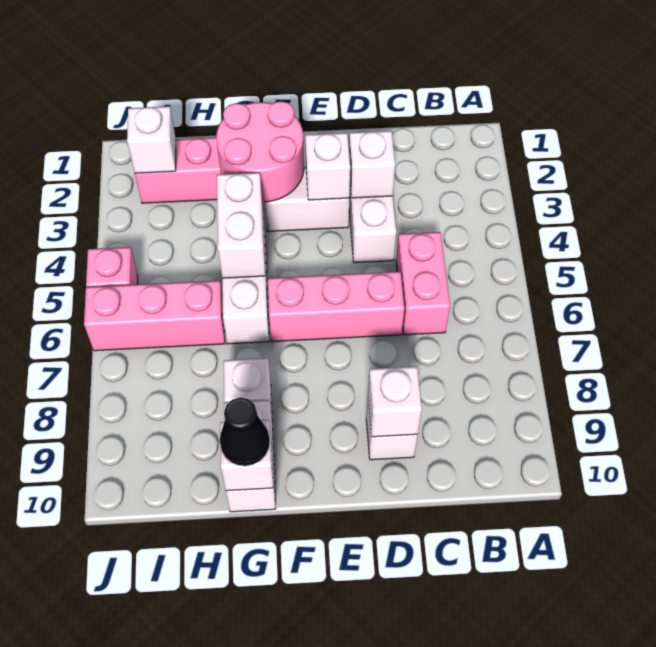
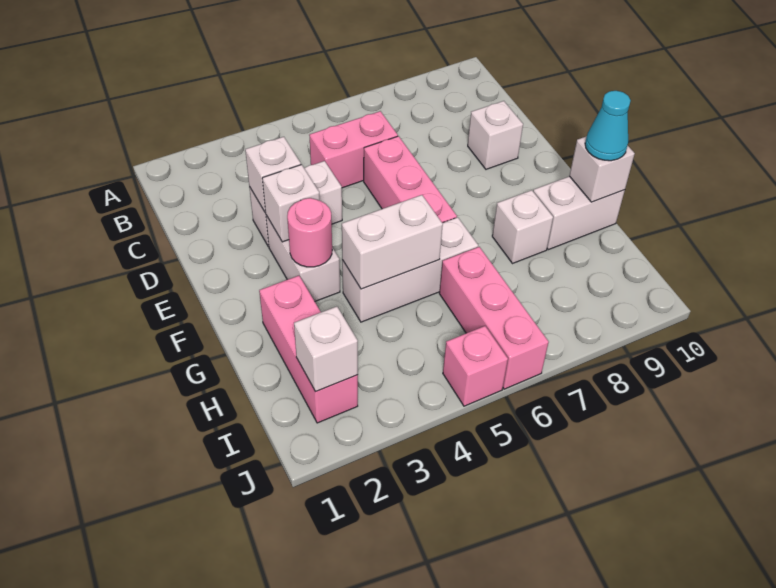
white brick D9 level 2 -> none
pink round brick F2:G3 level 2 -> pink round brick F3 level 2
black cone G10 level 3 -> cyan cone G10 level 3

